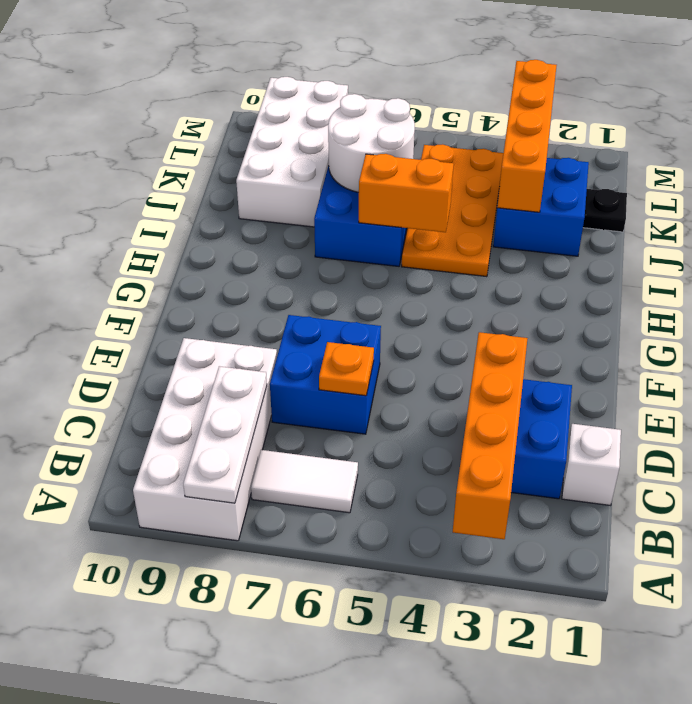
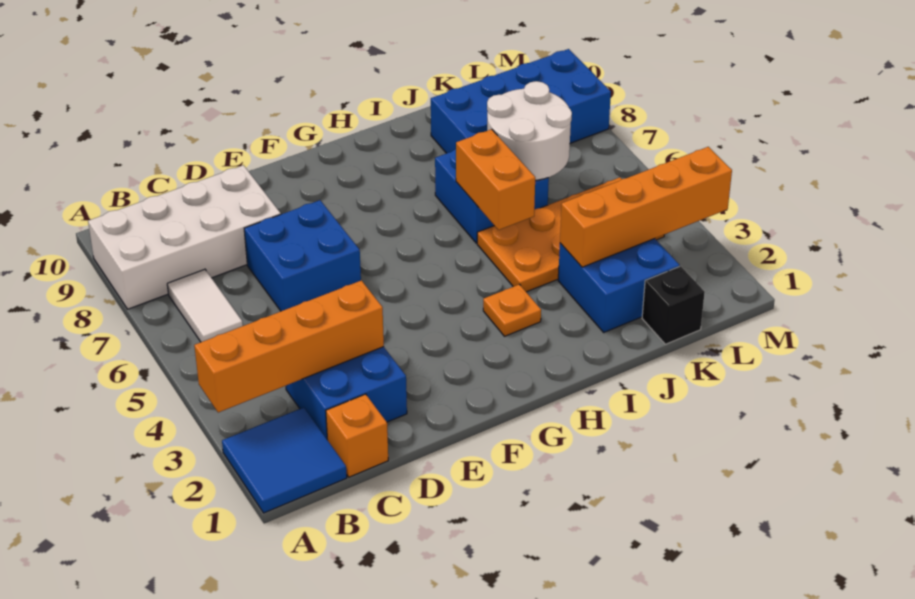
none -> blue tile A1:B2 level 1
white plate A8:C8 level 2 -> none
white brick C1 level 1 -> orange brick C1 level 1
orange plate D6 level 2 -> orange plate H3 level 1
white brick J8:M9 level 1 -> blue brick J8:M9 level 1
black plate K1 level 1 -> black brick K1 level 1

